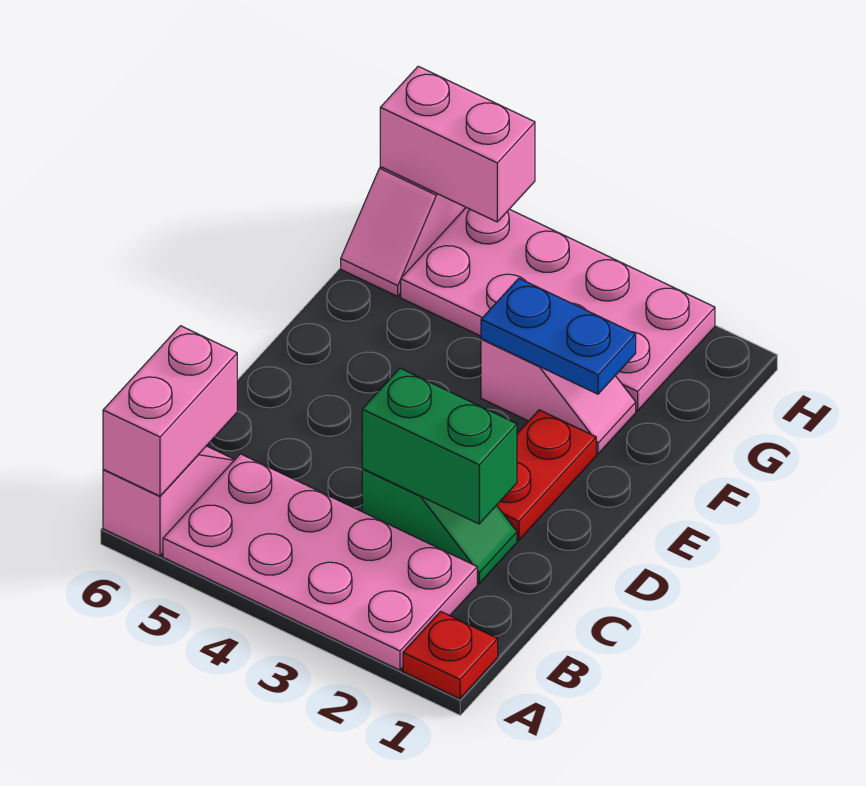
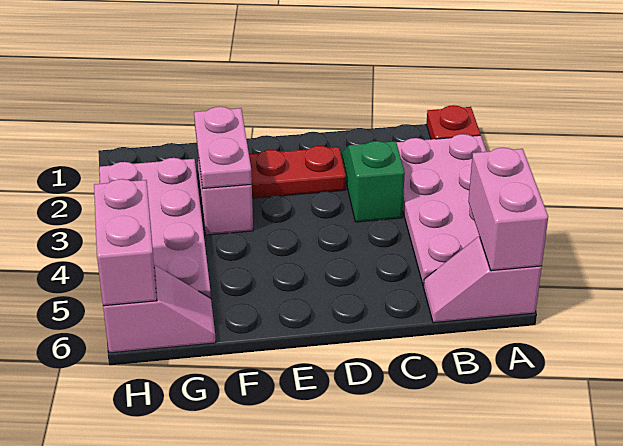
pink brick A6:B6 level 2 -> pink brick A5:A6 level 2
green brick C2:C3 level 2 -> none
blue plate F2:F3 level 2 -> pink plate F2:F3 level 2

